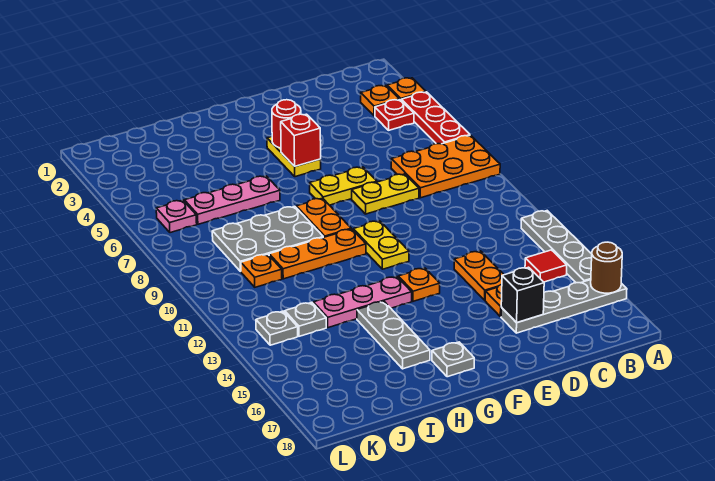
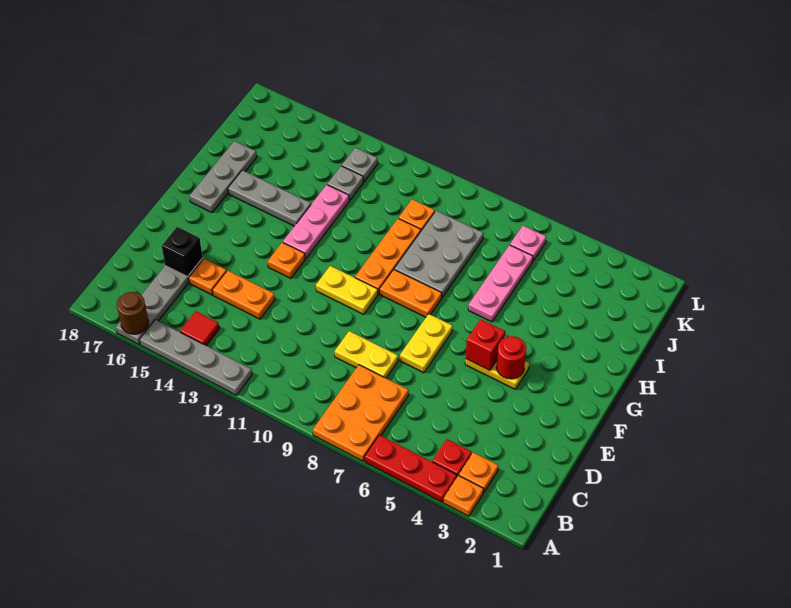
yellow plate D8:E8 level 1 -> yellow plate D8:D9 level 1
grey plate G17 level 1 -> grey plate G17:I17 level 1

